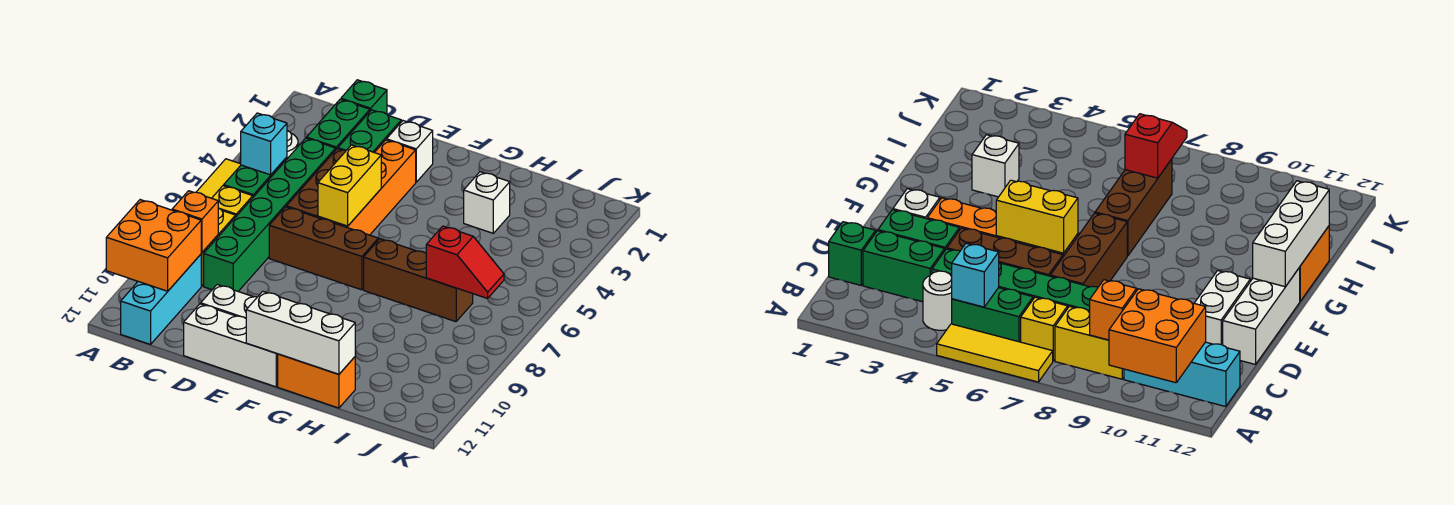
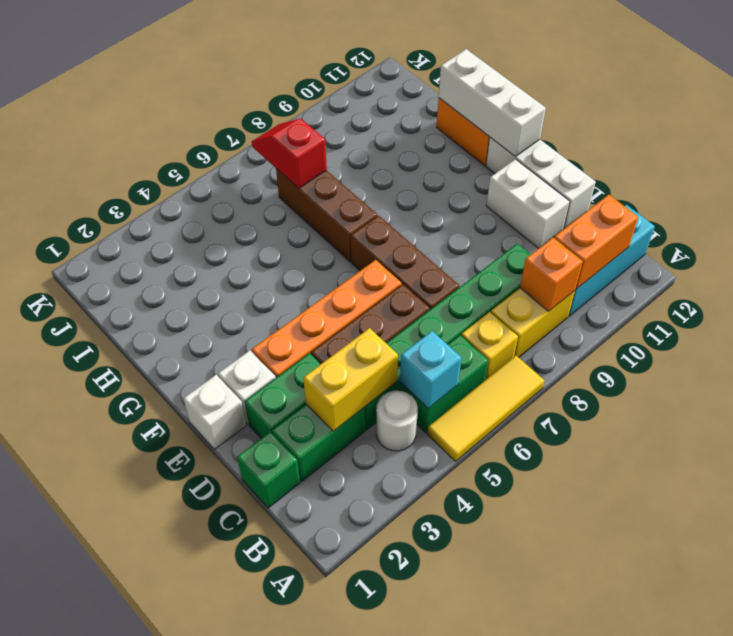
orange brick A10:B11 level 2 -> orange brick B10:B11 level 2
yellow brick E5:E6 level 2 -> yellow brick C3:C4 level 2
white brick H3 level 1 -> white brick E1 level 1

